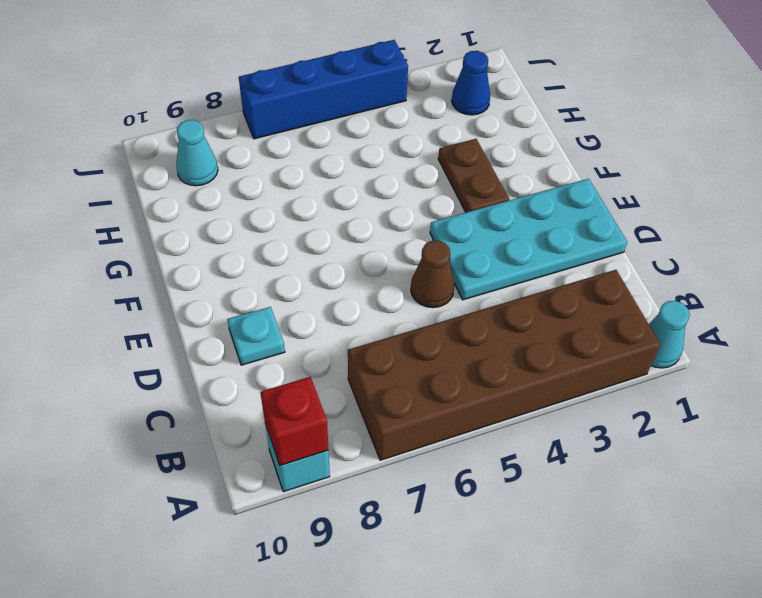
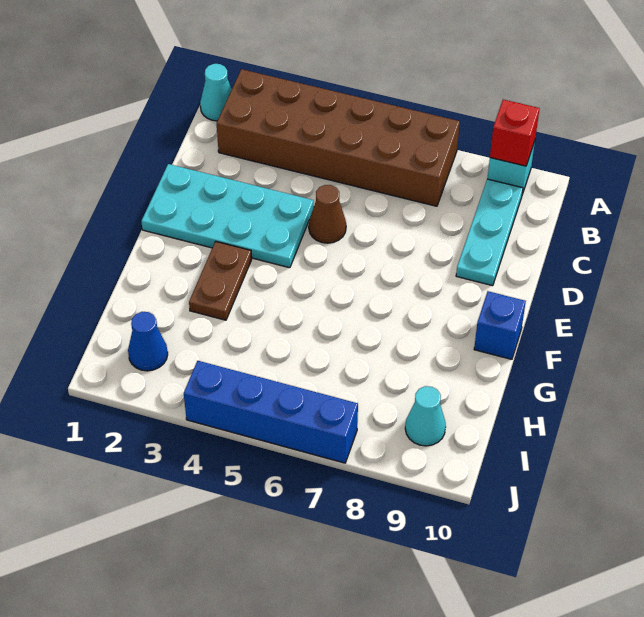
cyan plate D9 level 1 -> cyan plate B9:D9 level 1
none -> blue brick F10 level 1

